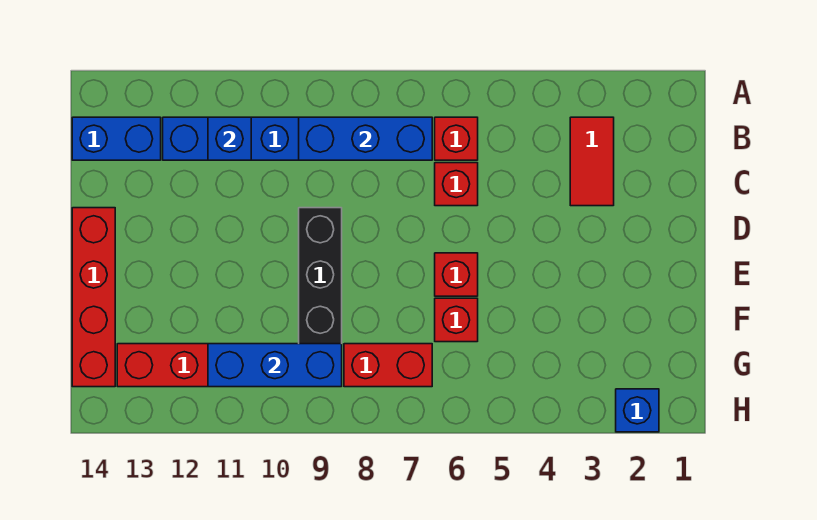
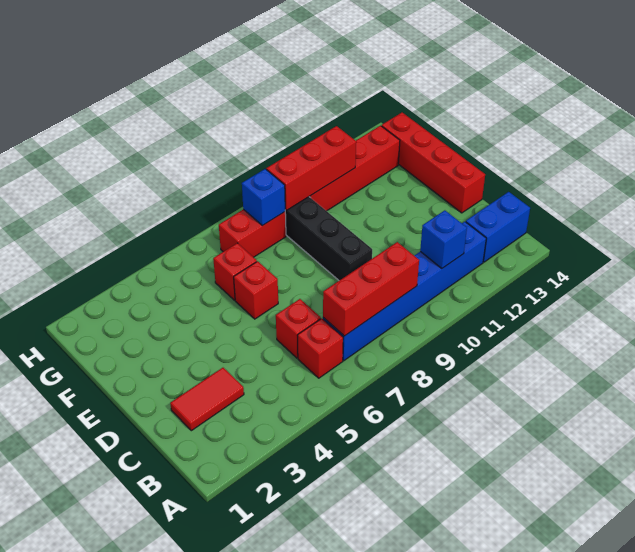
red tile B3:C3 level 1 -> red tile C2:C3 level 1
blue brick B7:B9 level 2 -> red brick B7:B9 level 2
blue brick G9:G11 level 2 -> red brick G9:G11 level 2
blue brick H2 level 1 -> blue brick G8 level 2

